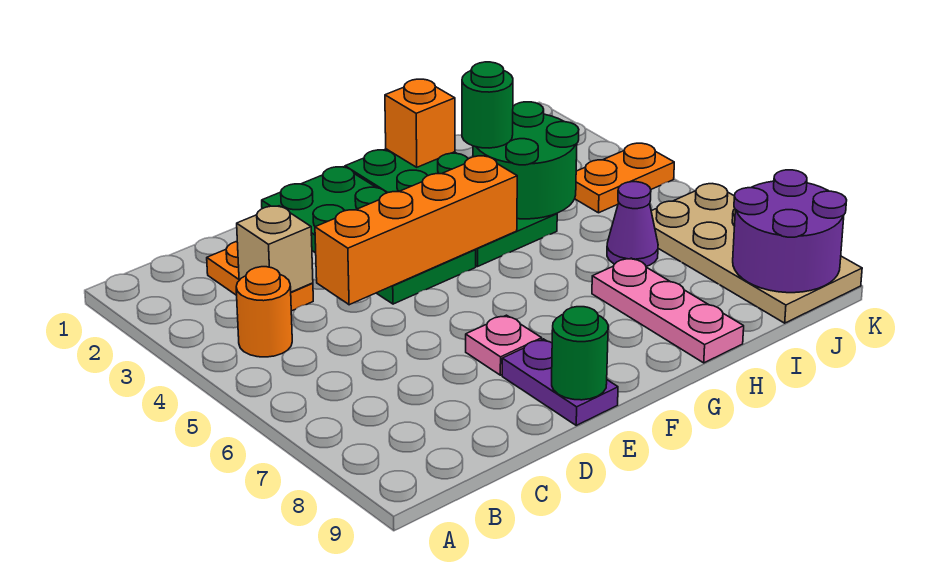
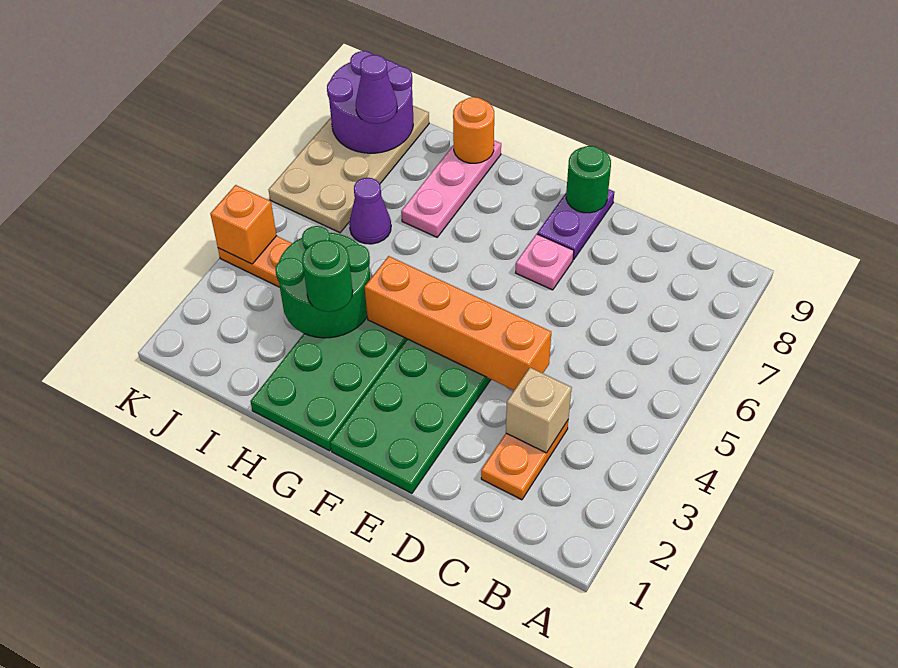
orange round brick B4 level 1 -> orange round brick H9 level 2
orange brick H1 level 2 -> orange brick K4 level 2
none -> purple cone J8 level 3

